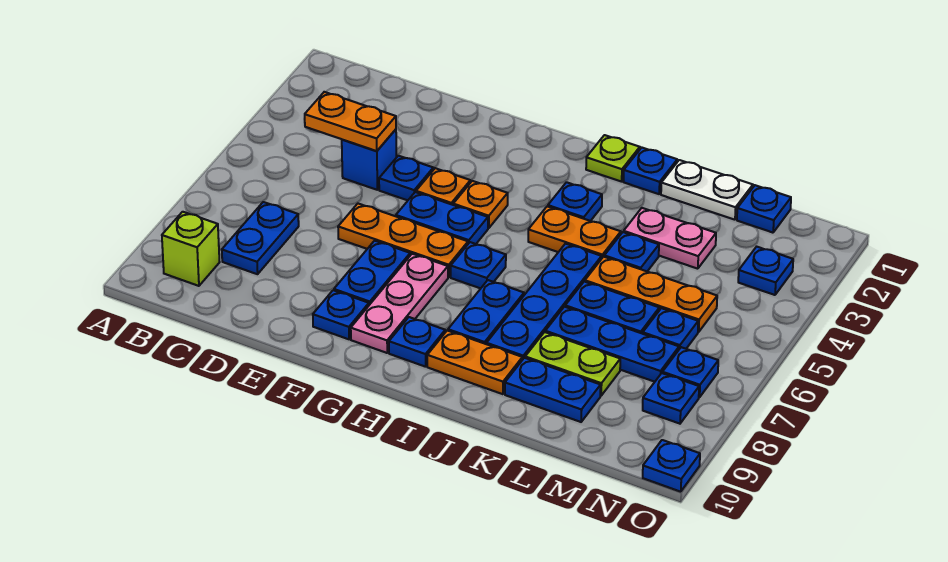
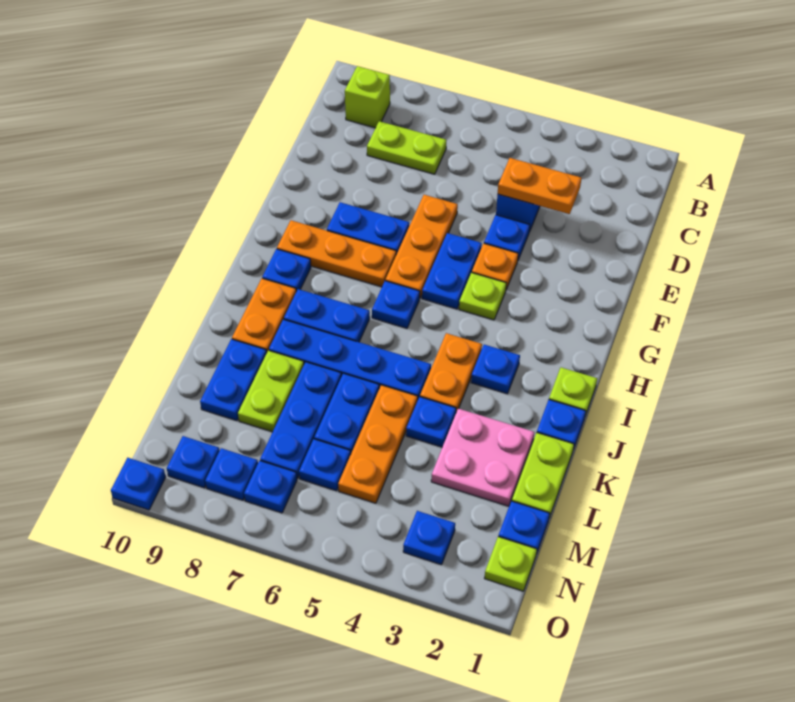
orange plate C4:D4 level 2 -> orange plate D3:D4 level 2
blue plate C7:C8 level 1 -> lime plate C7:C8 level 1
blue plate F9 level 1 -> blue plate N9 level 1
orange plate G4 level 1 -> lime plate G4 level 1
pink plate G7:G9 level 1 -> orange plate G7:G9 level 1
white plate K1:L1 level 1 -> lime plate K1:L1 level 1
pink plate K3:L3 level 1 -> pink plate K2:L3 level 1
none -> lime plate N1 level 1

